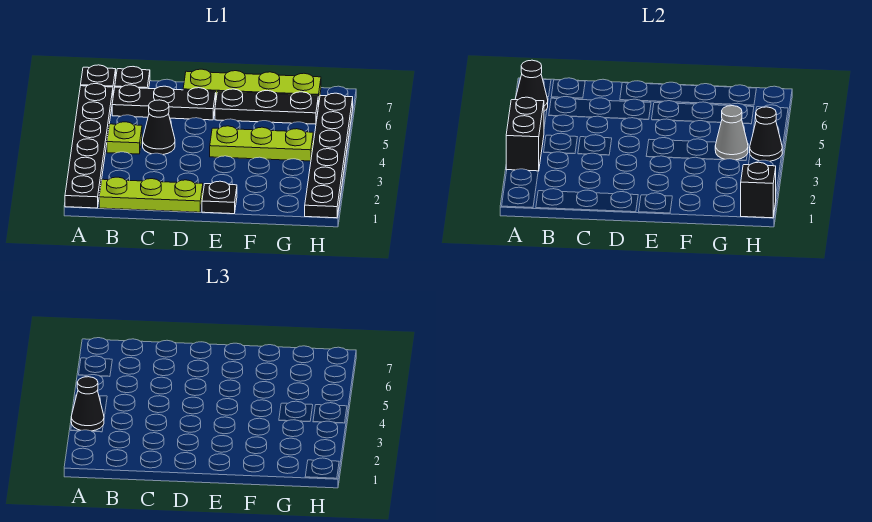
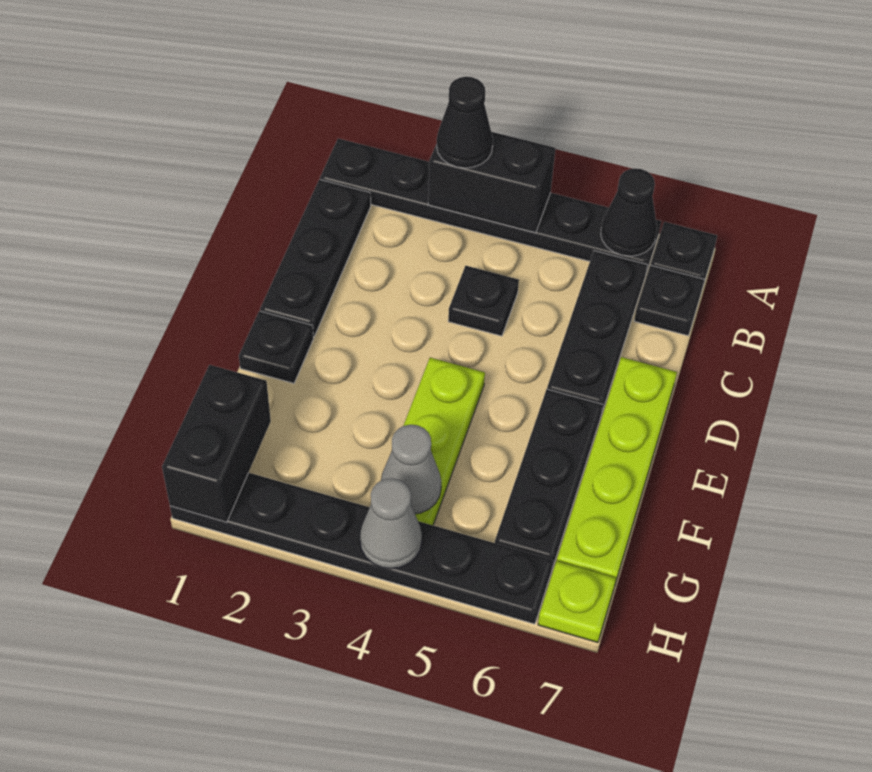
lime plate B1:D1 level 1 -> black plate B1:D1 level 1
lime plate B4 level 1 -> lime plate H7 level 1
black cone C4 level 1 -> black plate C4 level 1
black brick H1 level 2 -> black brick G1:H1 level 2
black cone H4 level 2 -> grey cone H4 level 2

